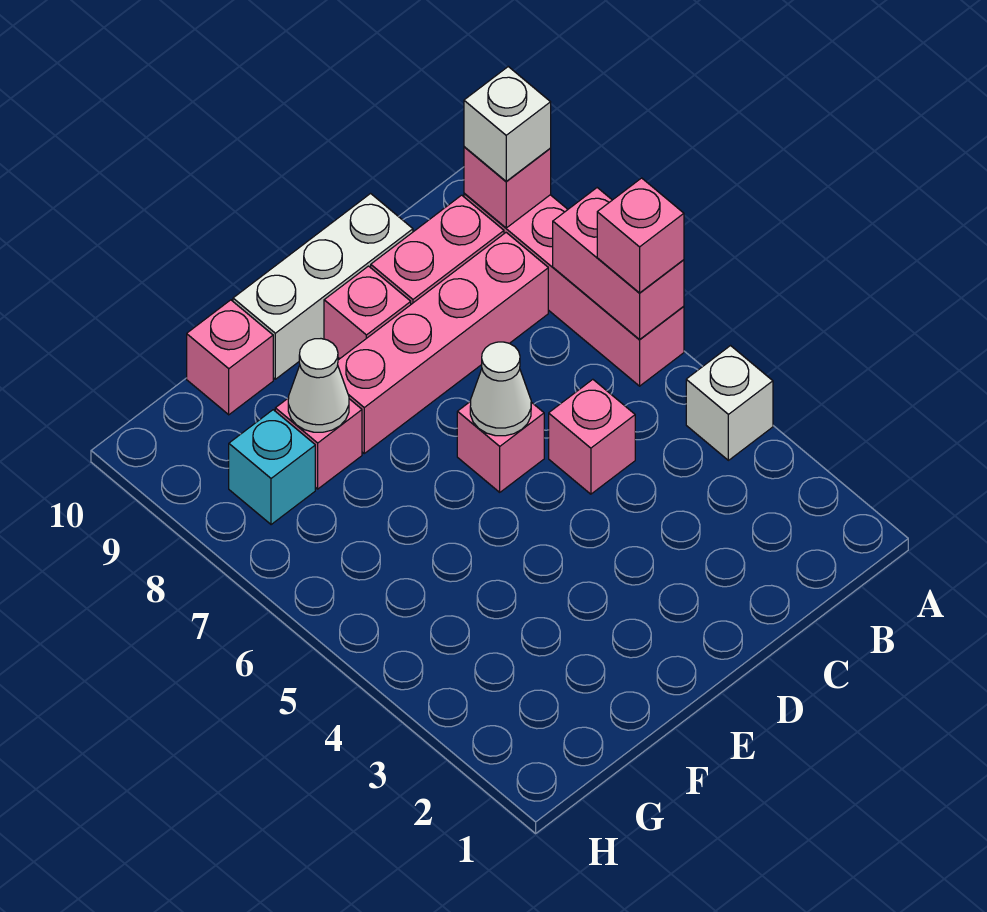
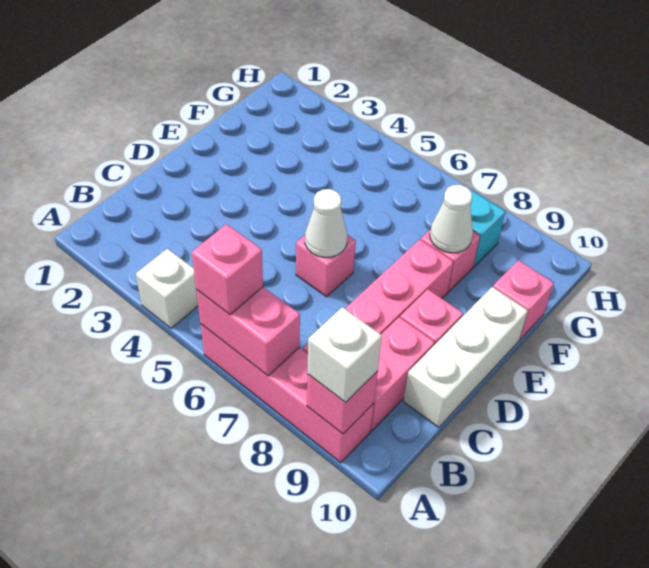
pink brick C5 level 1 -> none

